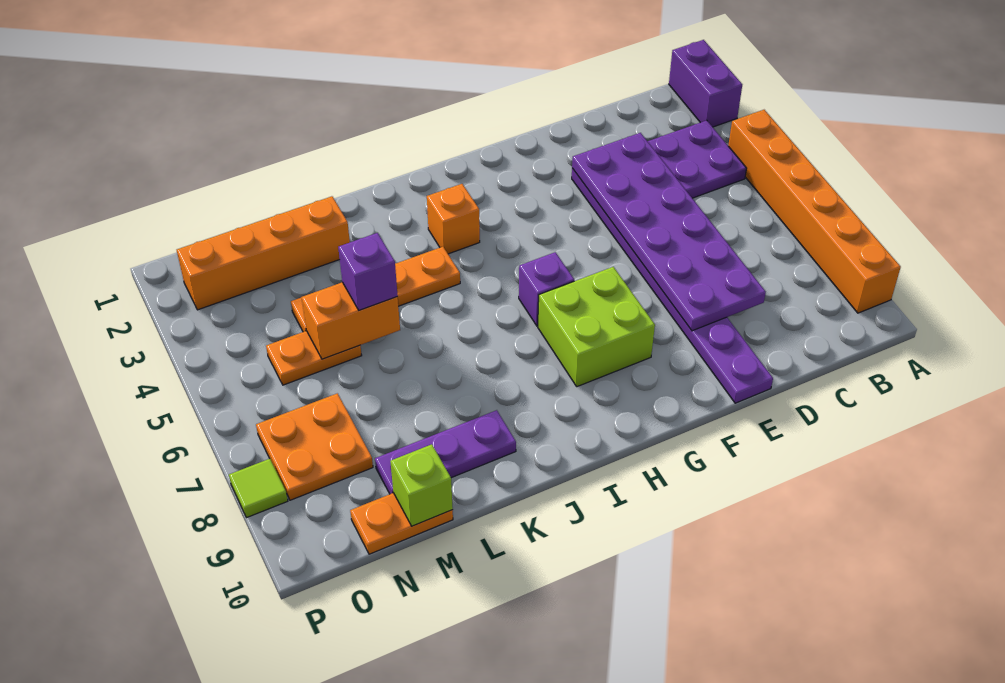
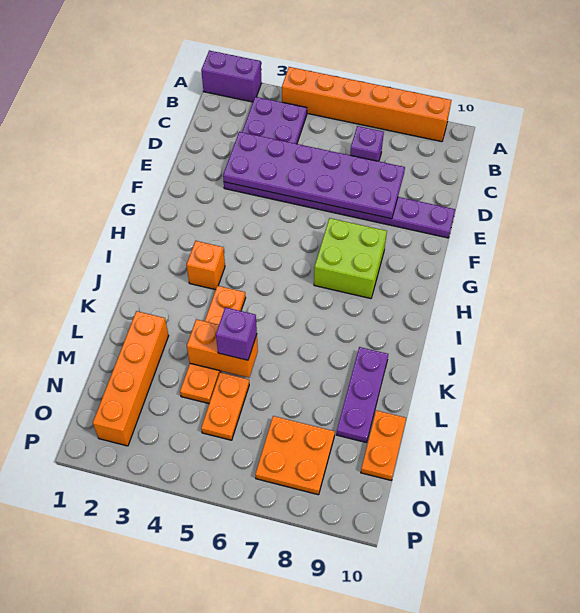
purple brick H6 level 1 -> purple brick C7 level 1
orange brick L5:M5 level 2 -> orange brick L4:L5 level 2
lime brick M10 level 2 -> none
lime tile P8 level 1 -> none

